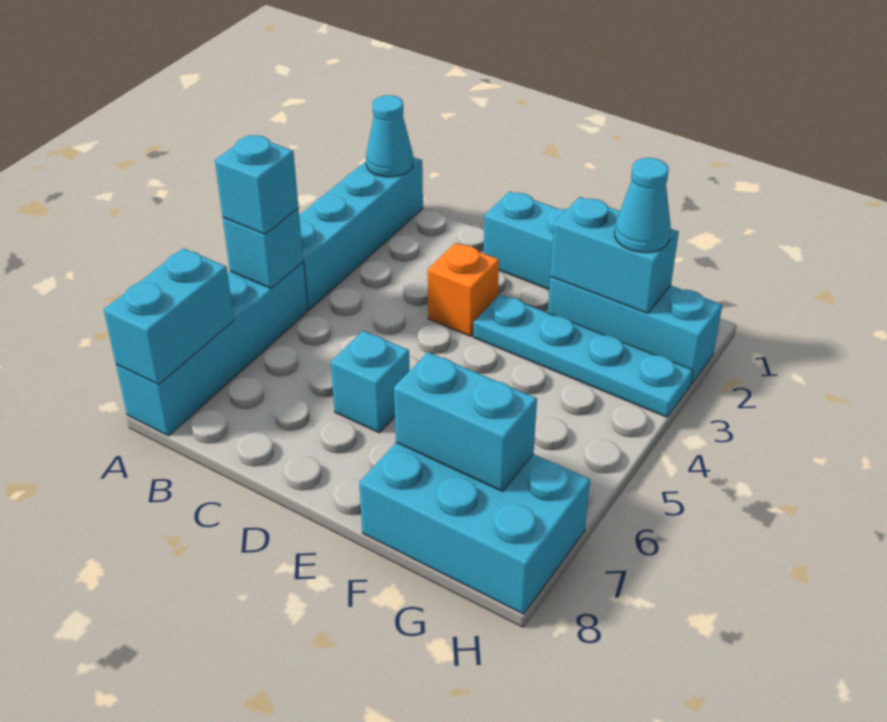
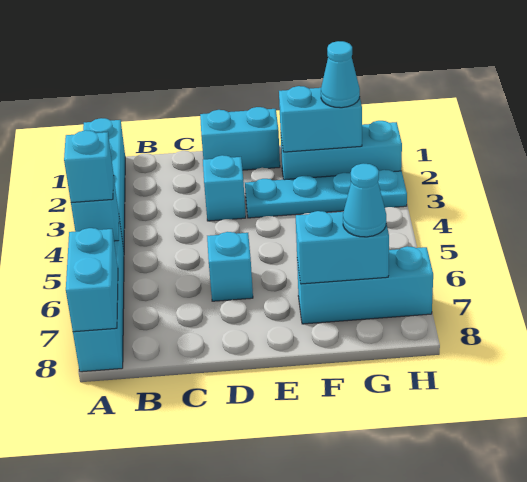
cyan cone A1 level 2 -> cyan cone G7 level 3
orange brick D3 level 1 -> cyan brick D3 level 1
cyan brick F7:H8 level 1 -> cyan brick F7:H7 level 1

